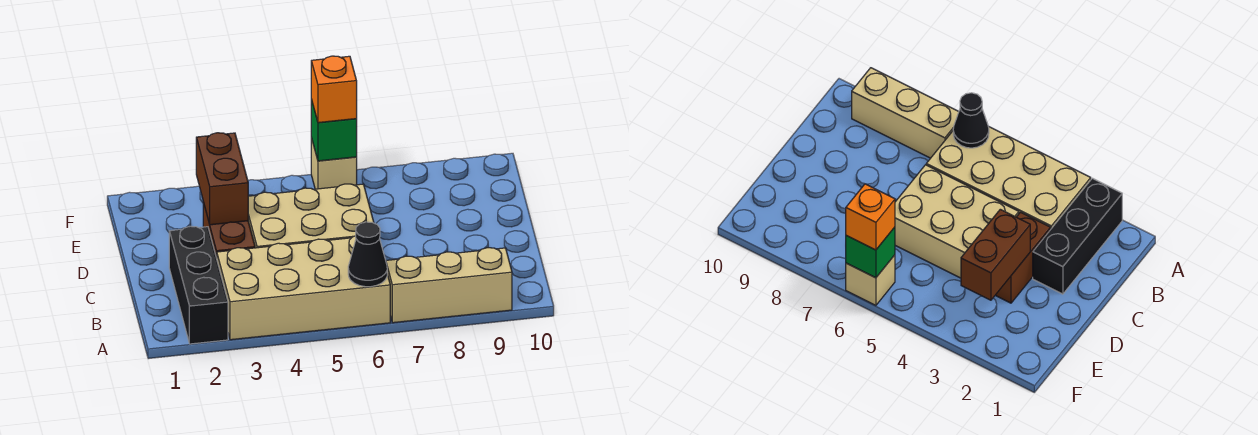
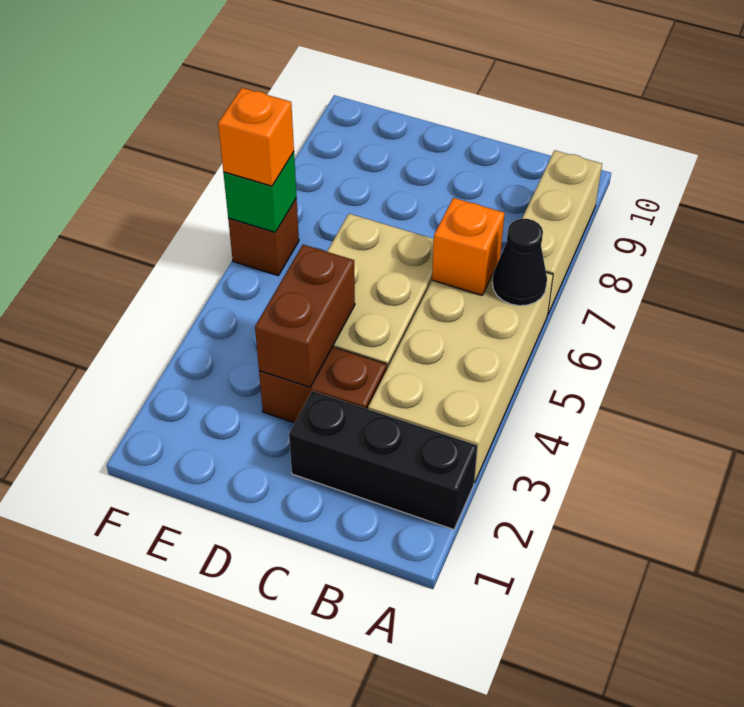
none -> orange brick B6 level 2
brown brick D3:E3 level 2 -> brown brick D3:D4 level 2
tan brick F6 level 1 -> brown brick F6 level 1

